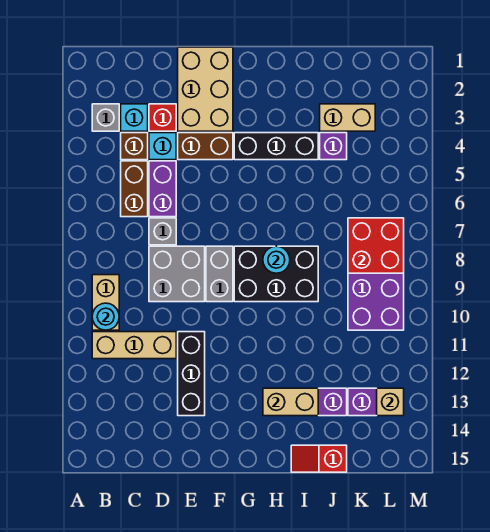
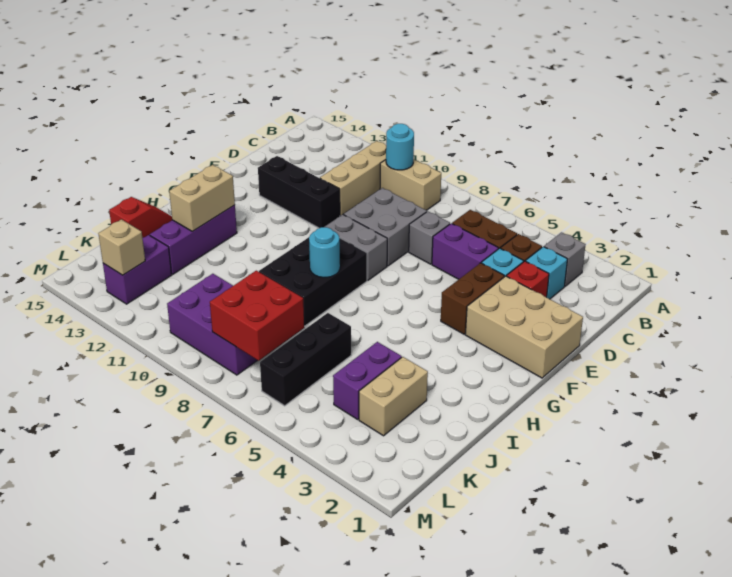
black brick G4:I4 level 1 -> black brick J6:L6 level 1
purple brick J4 level 1 -> purple brick J4:K4 level 1

